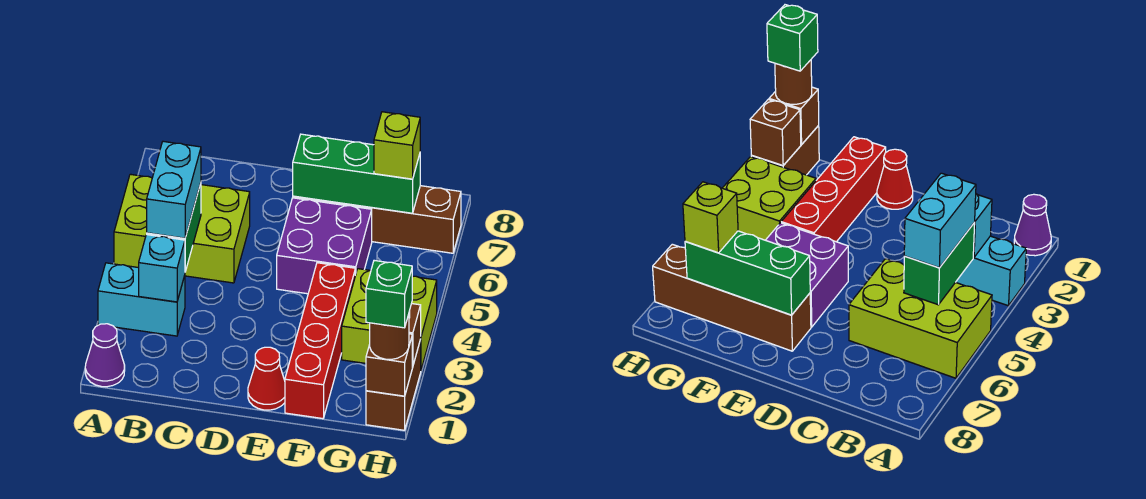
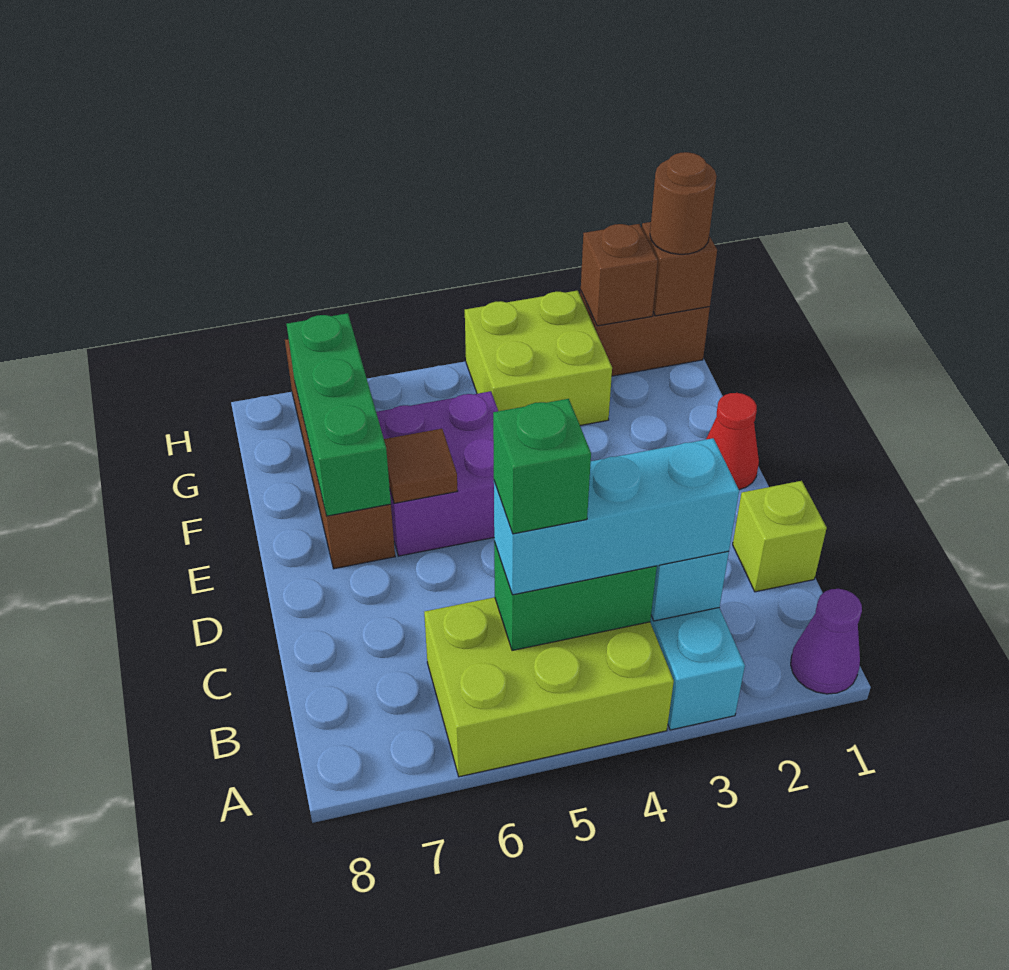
lime brick A5:C6 level 1 -> lime brick A4:B6 level 1
cyan brick B4:B5 level 3 -> cyan brick B3:B5 level 3
none -> brown tile E6 level 2
red brick F1:F4 level 1 -> none
lime brick G7 level 3 -> lime brick C1 level 1
green brick H1 level 4 -> green brick B5 level 4

